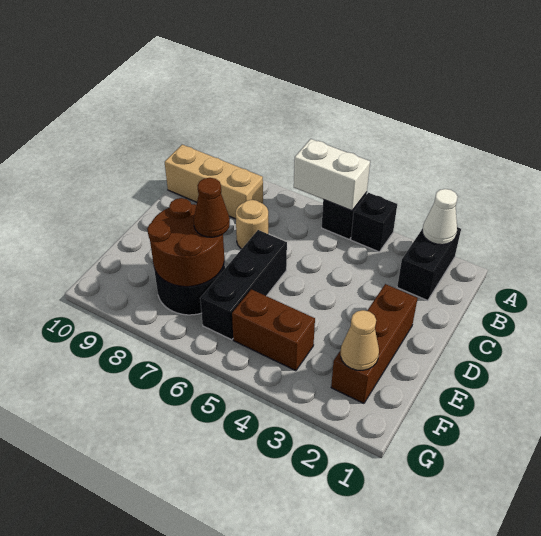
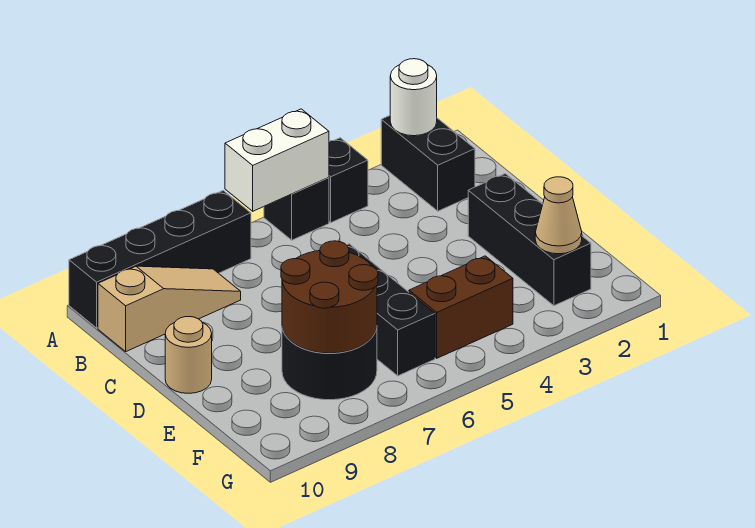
white cone A2 level 2 -> white round brick A2 level 2
none -> black brick A7:A10 level 1
tan brick B8:B10 level 1 -> tan slope B8:B10 level 1 top 10
tan round brick C7 level 1 -> tan round brick D10 level 1
brown brick D2:F2 level 1 -> black brick D2:F2 level 1
brown cone E7 level 3 -> none

